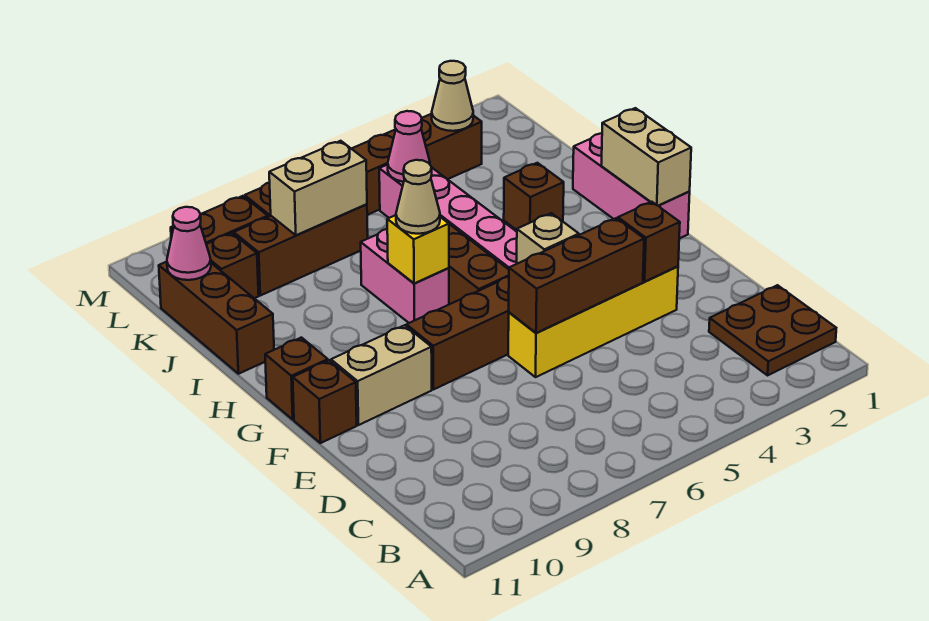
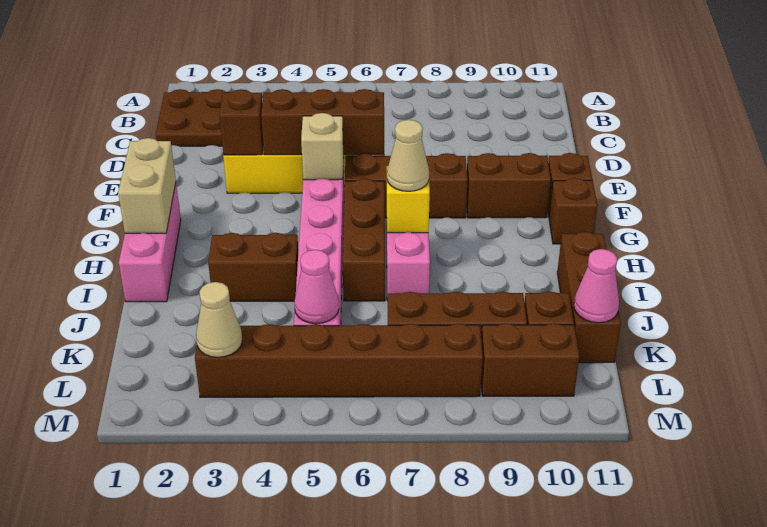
tan brick F9:F10 level 1 -> brown brick F9:F10 level 1
brown brick I3 level 1 -> brown brick I3:I4 level 1
tan brick K7:K8 level 2 -> none

